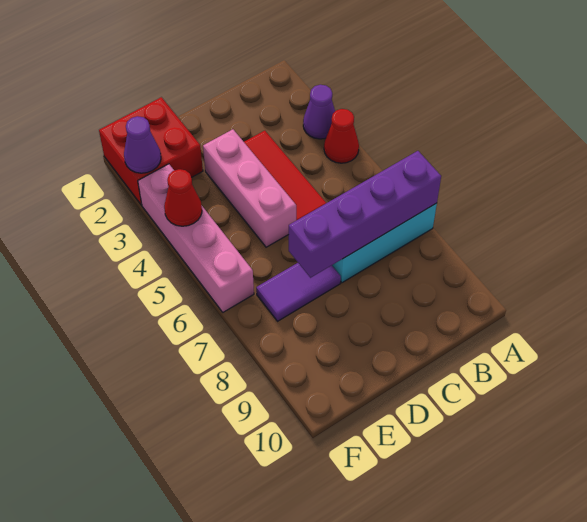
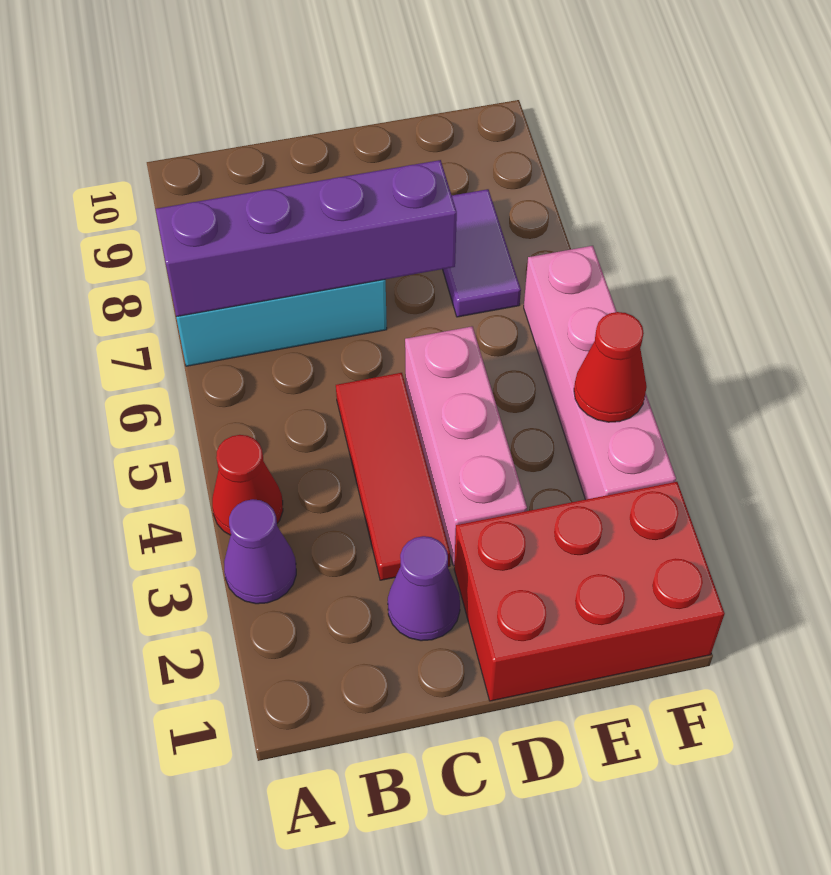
purple tile D7:E7 level 1 -> purple tile E7:E8 level 1
red brick E1:F2 level 1 -> red brick D1:F2 level 1
purple cone F2 level 2 -> purple cone C2 level 1

